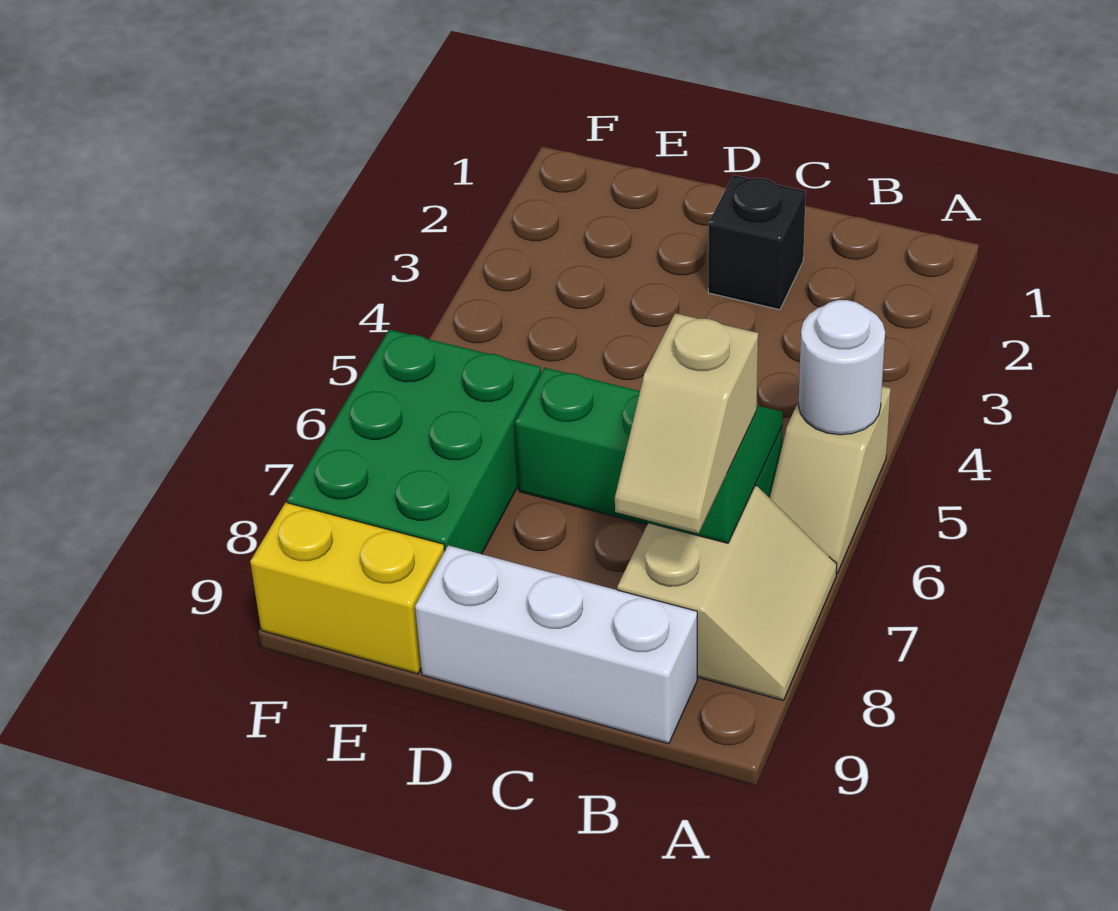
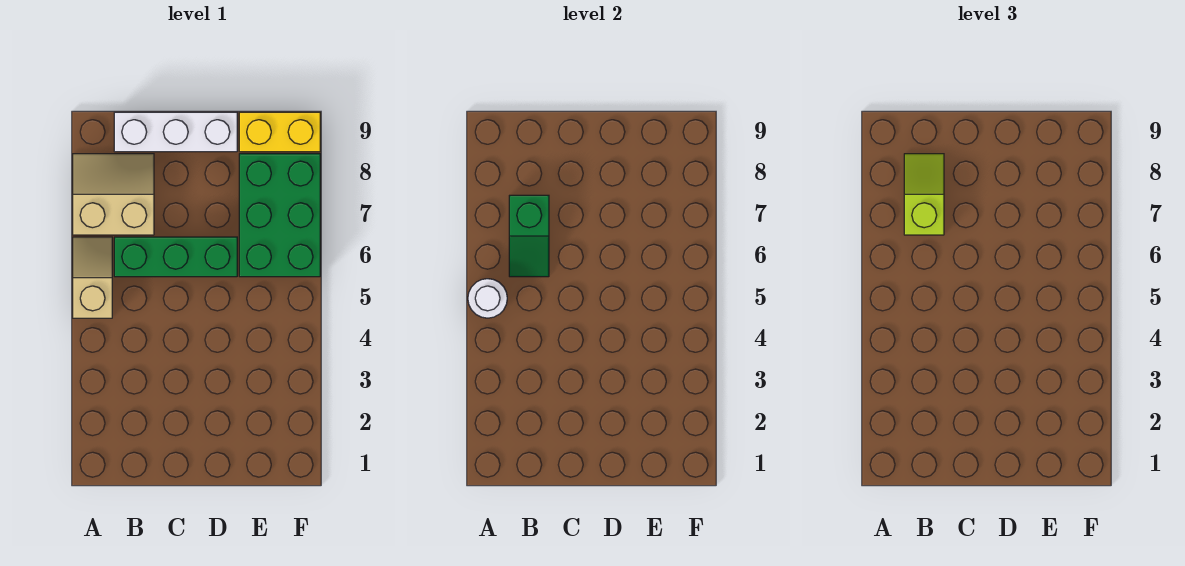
tan slope A7:B8 level 1 top B -> tan slope A7:B8 level 1 top 7
tan slope B7:B8 level 3 top 7 -> lime slope B7:B8 level 3 top 7
black brick C2 level 1 -> none

